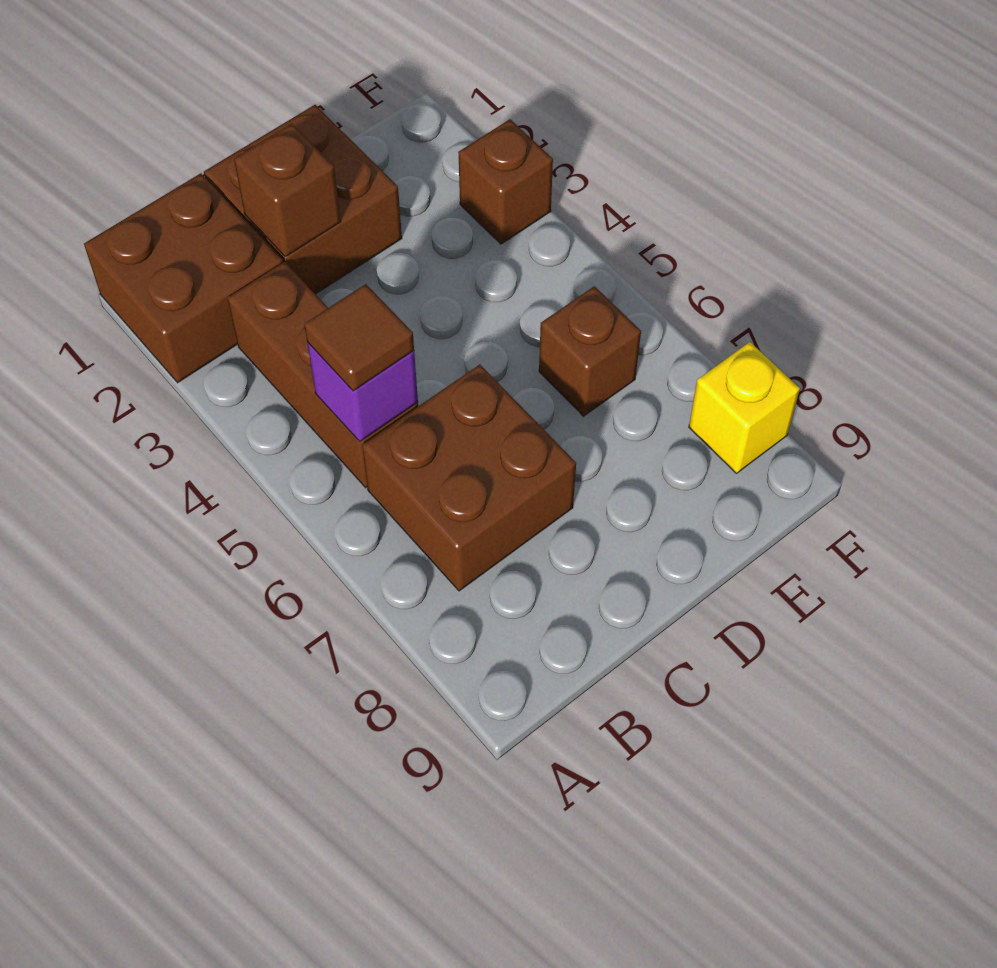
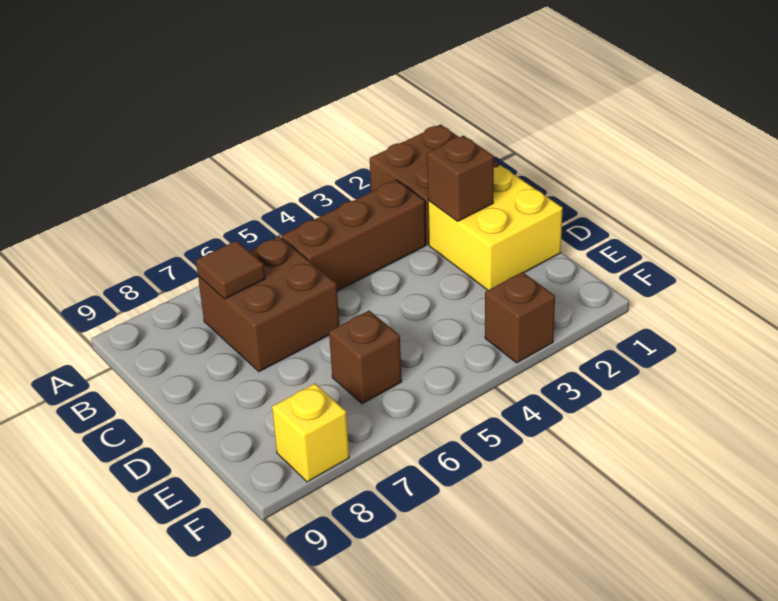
purple brick B5 level 2 -> none
brown tile B5 level 3 -> brown tile B7 level 2
brown brick C1:D2 level 1 -> yellow brick C1:D2 level 1

